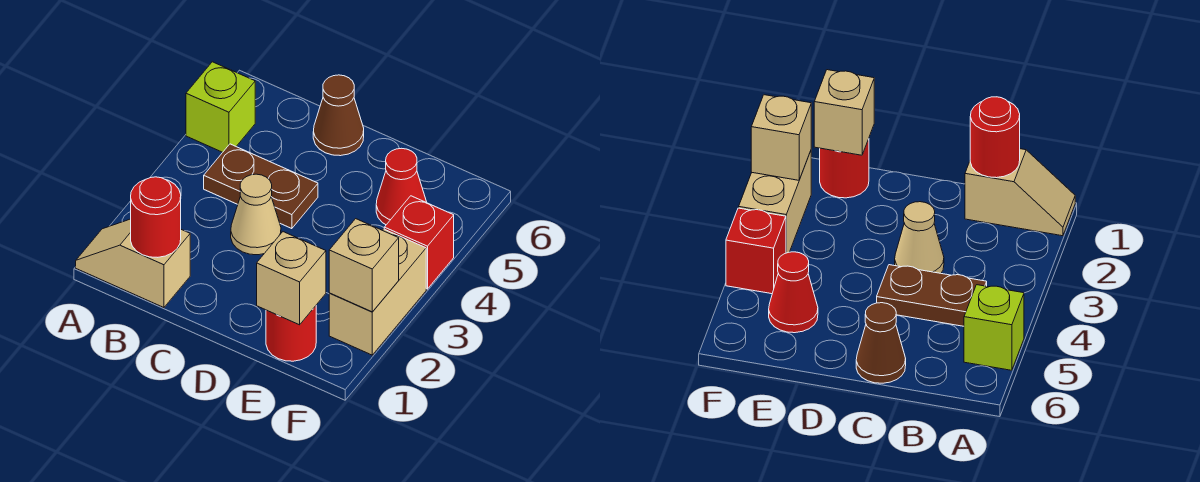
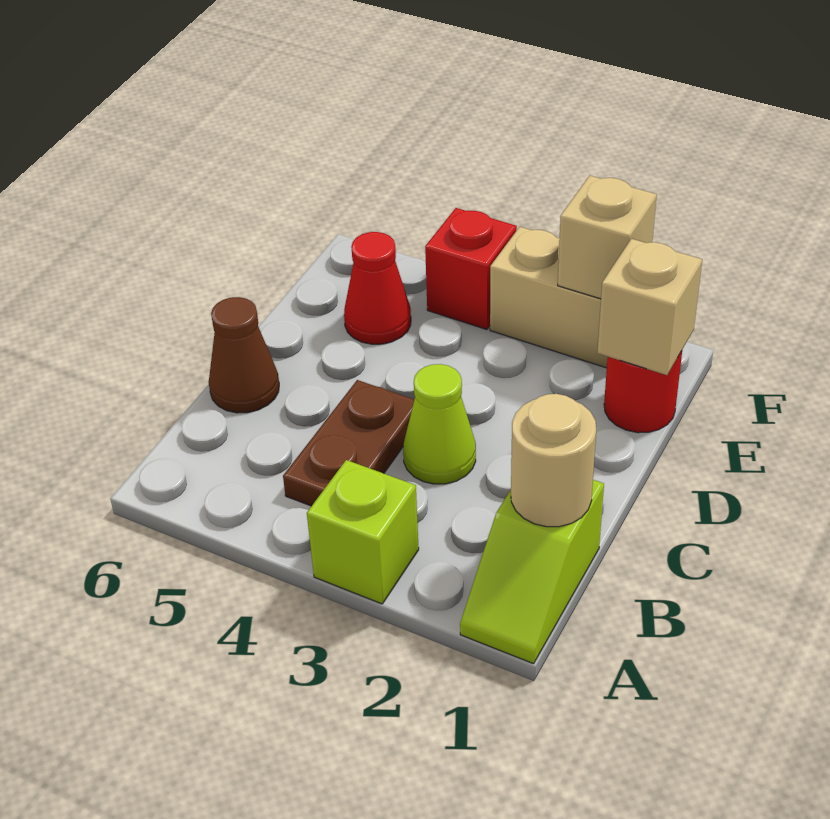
tan slope A1:B1 level 1 top B -> lime slope A1:B1 level 1 top B
lime brick A5 level 1 -> lime brick A3 level 1
red round brick B1 level 2 -> tan round brick B1 level 2
tan cone C3 level 1 -> lime cone C3 level 1

